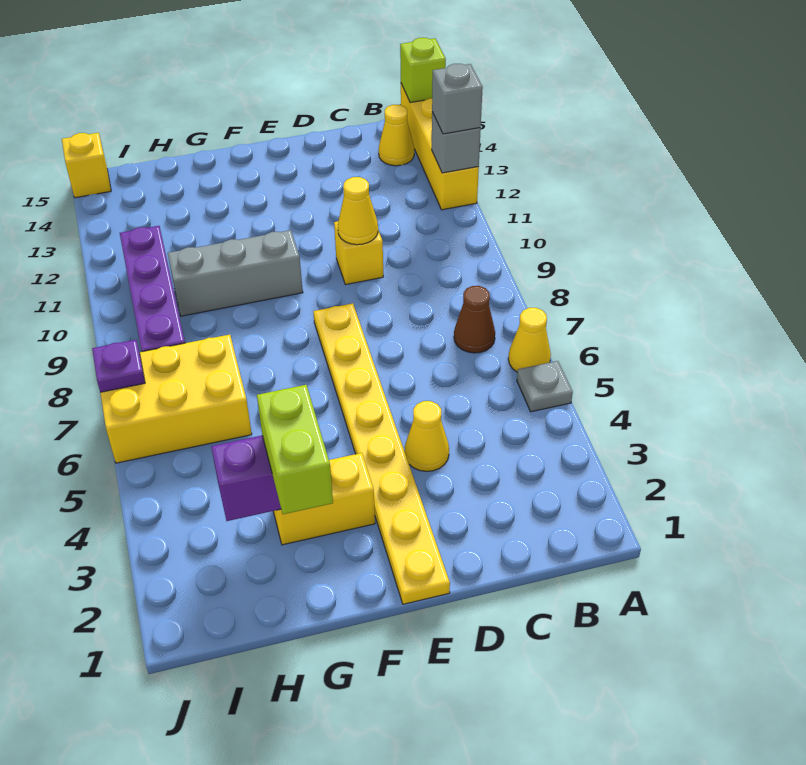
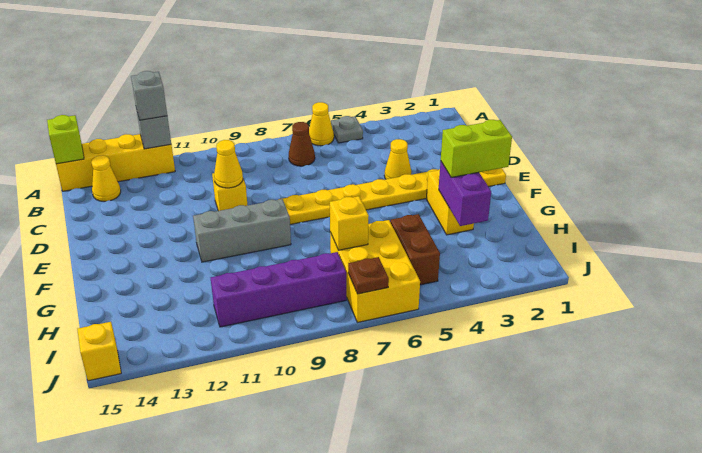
grey brick F10:H10 level 1 -> grey brick F9:F11 level 1
none -> brown brick H5:I5 level 1
none -> yellow brick H7 level 2
purple plate J7 level 2 -> brown plate J7 level 2

